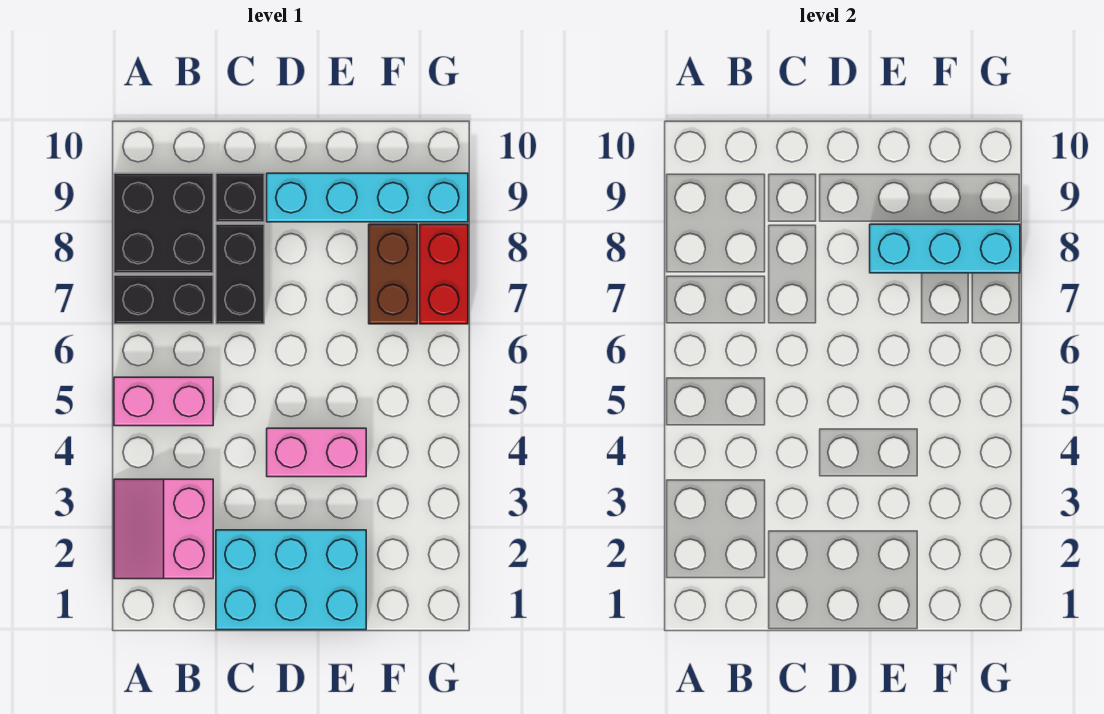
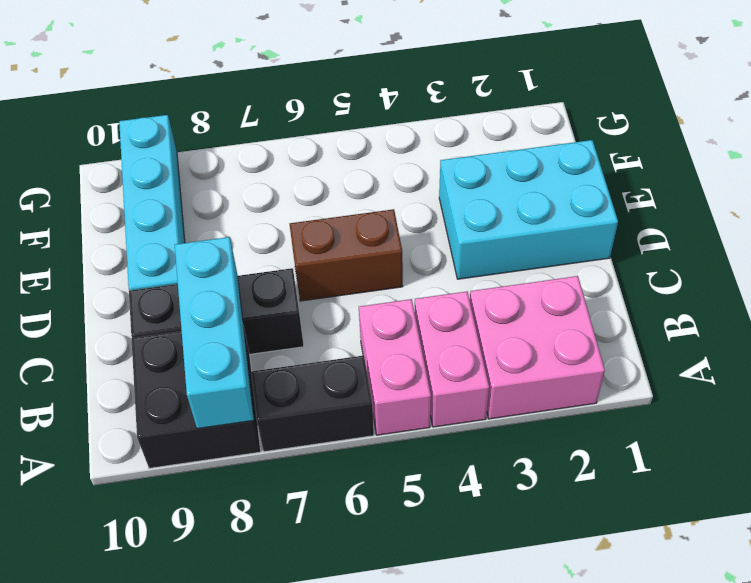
pink slope A2:B3 level 1 top B -> pink brick A2:B3 level 1
black brick A7:B7 level 1 -> black brick A6:A7 level 1
cyan brick C1:E2 level 1 -> cyan brick D1:E3 level 1
pink brick D4:E4 level 1 -> pink brick A4:B4 level 1
cyan brick E8:G8 level 2 -> cyan brick A8:C8 level 2
brown brick F7:F8 level 1 -> brown brick D5:D6 level 1
red brick G7:G8 level 1 -> none

